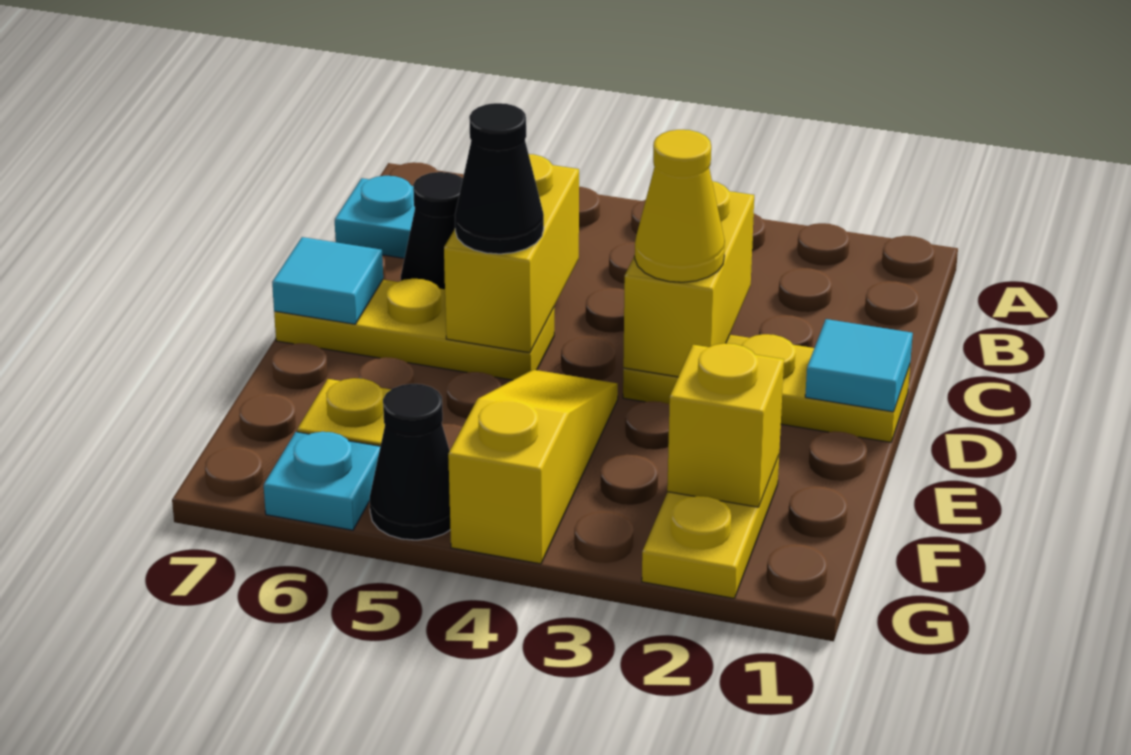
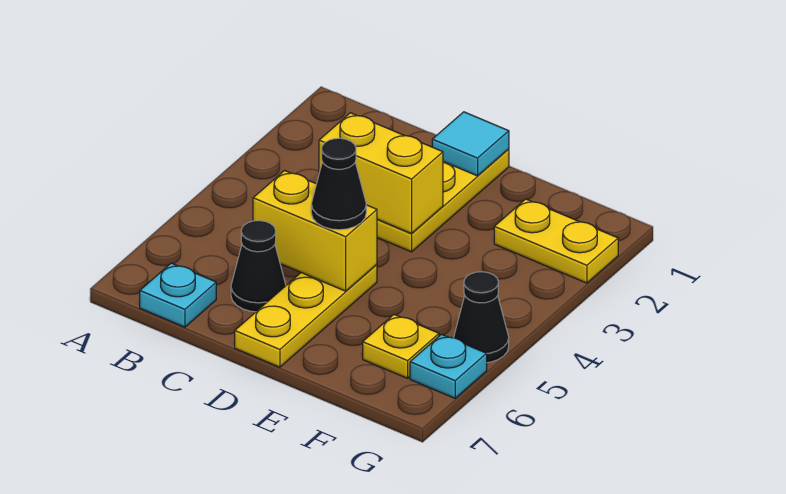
yellow cone D3 level 3 -> none
cyan tile D7 level 2 -> none
yellow slope E4:G4 level 1 top G -> none
yellow brick F2 level 2 -> none

